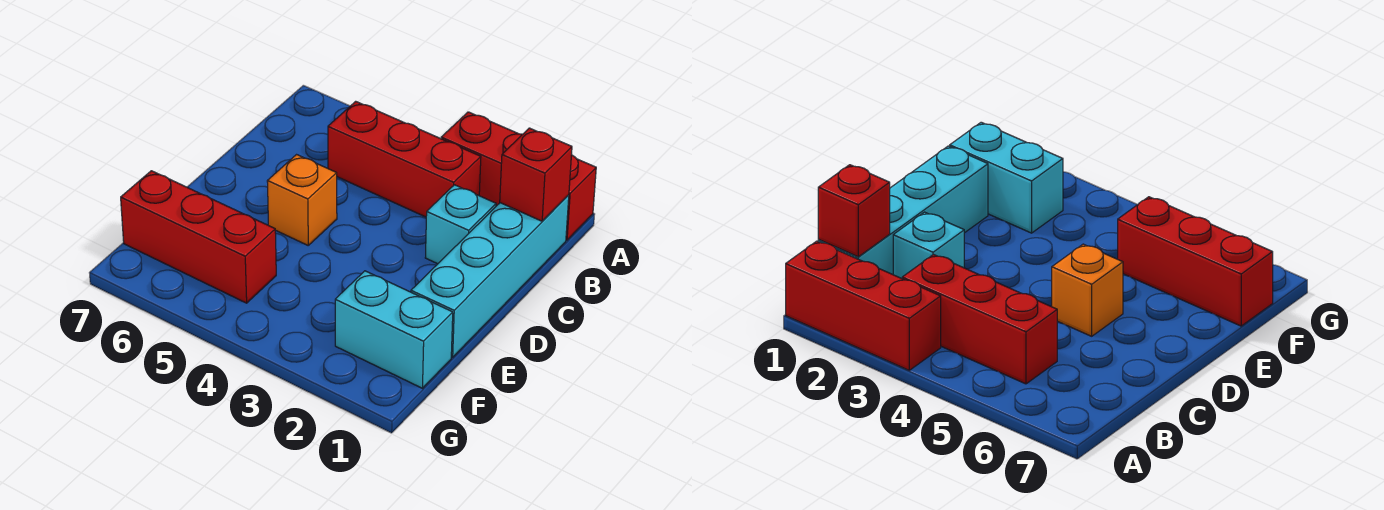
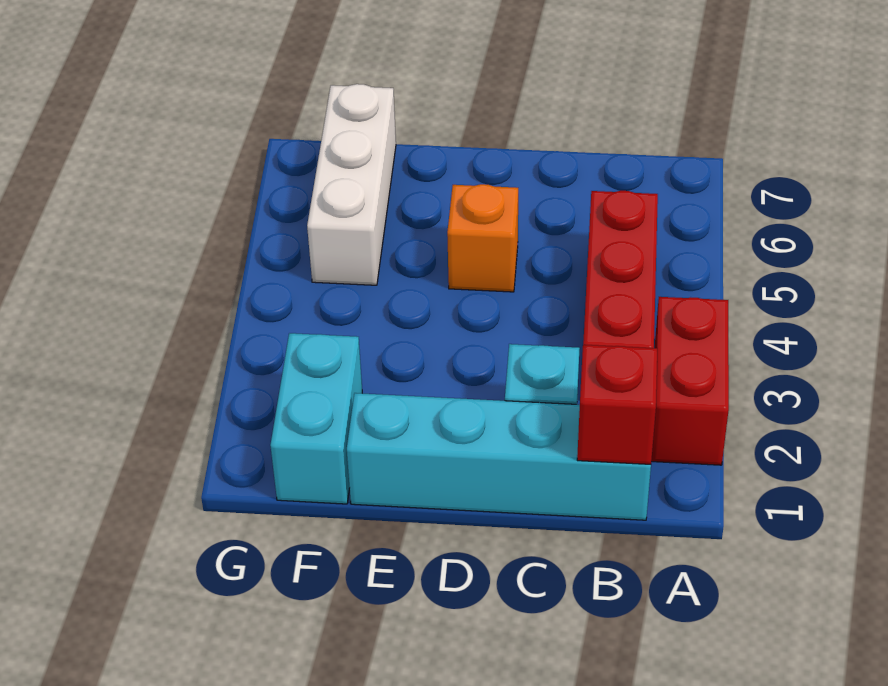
red brick A1:A3 level 1 -> red brick A2:A3 level 1
red brick F5:F7 level 1 -> white brick F5:F7 level 1

